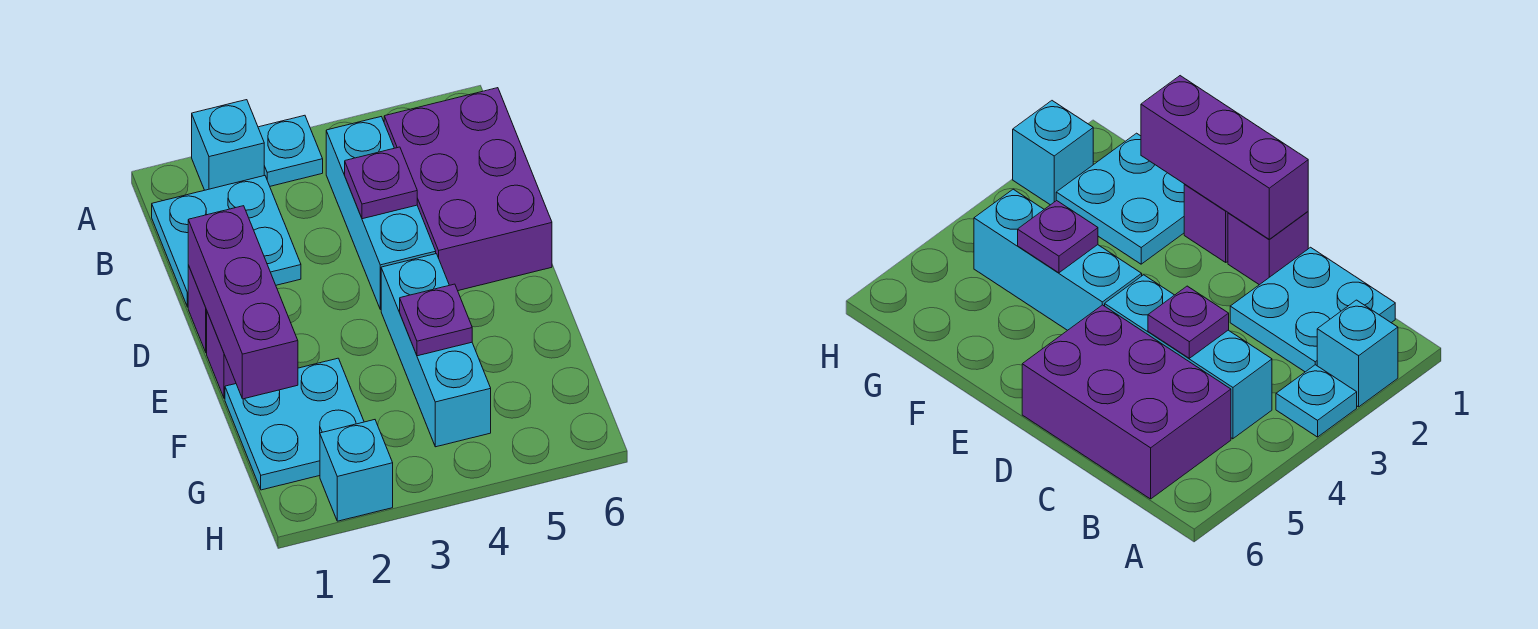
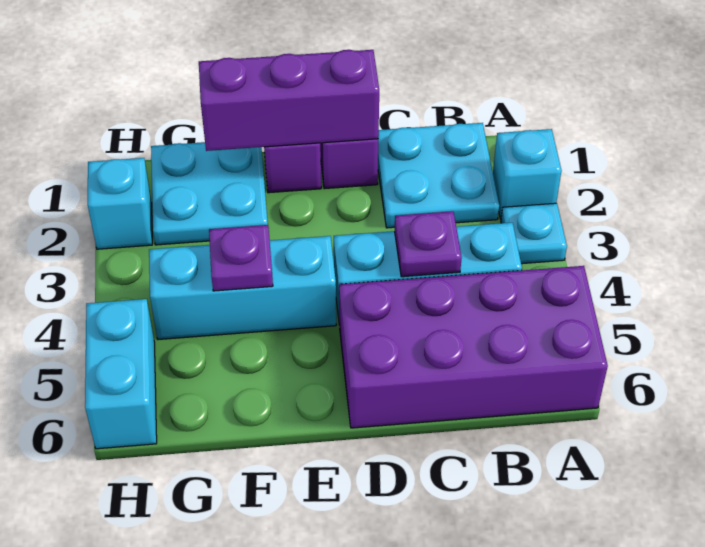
purple brick B5:D6 level 1 -> purple brick A5:D6 level 1
none -> cyan brick H5:H6 level 1

